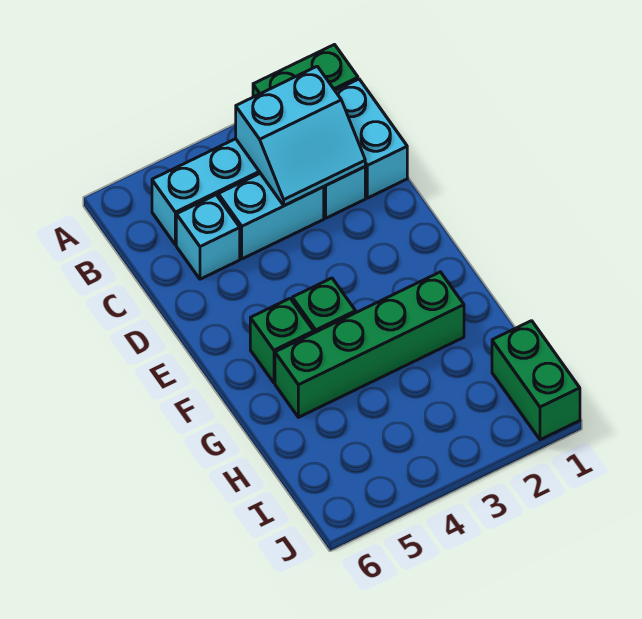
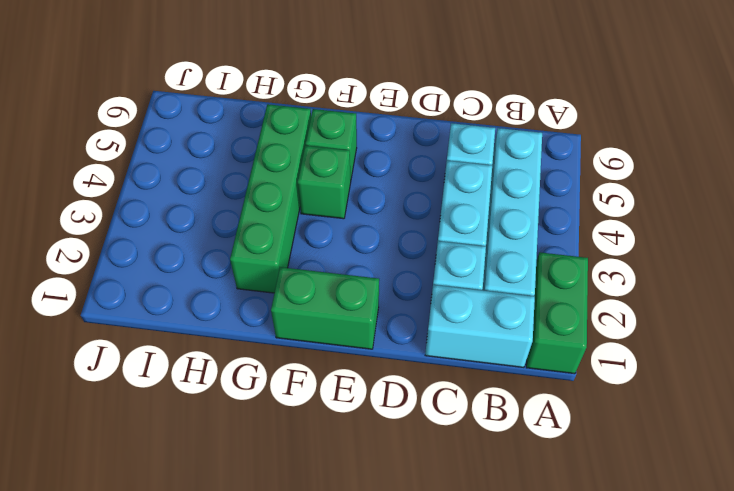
cyan slope B2:C3 level 2 top B -> none
green brick I1:J1 level 1 -> green brick E1:F1 level 1

